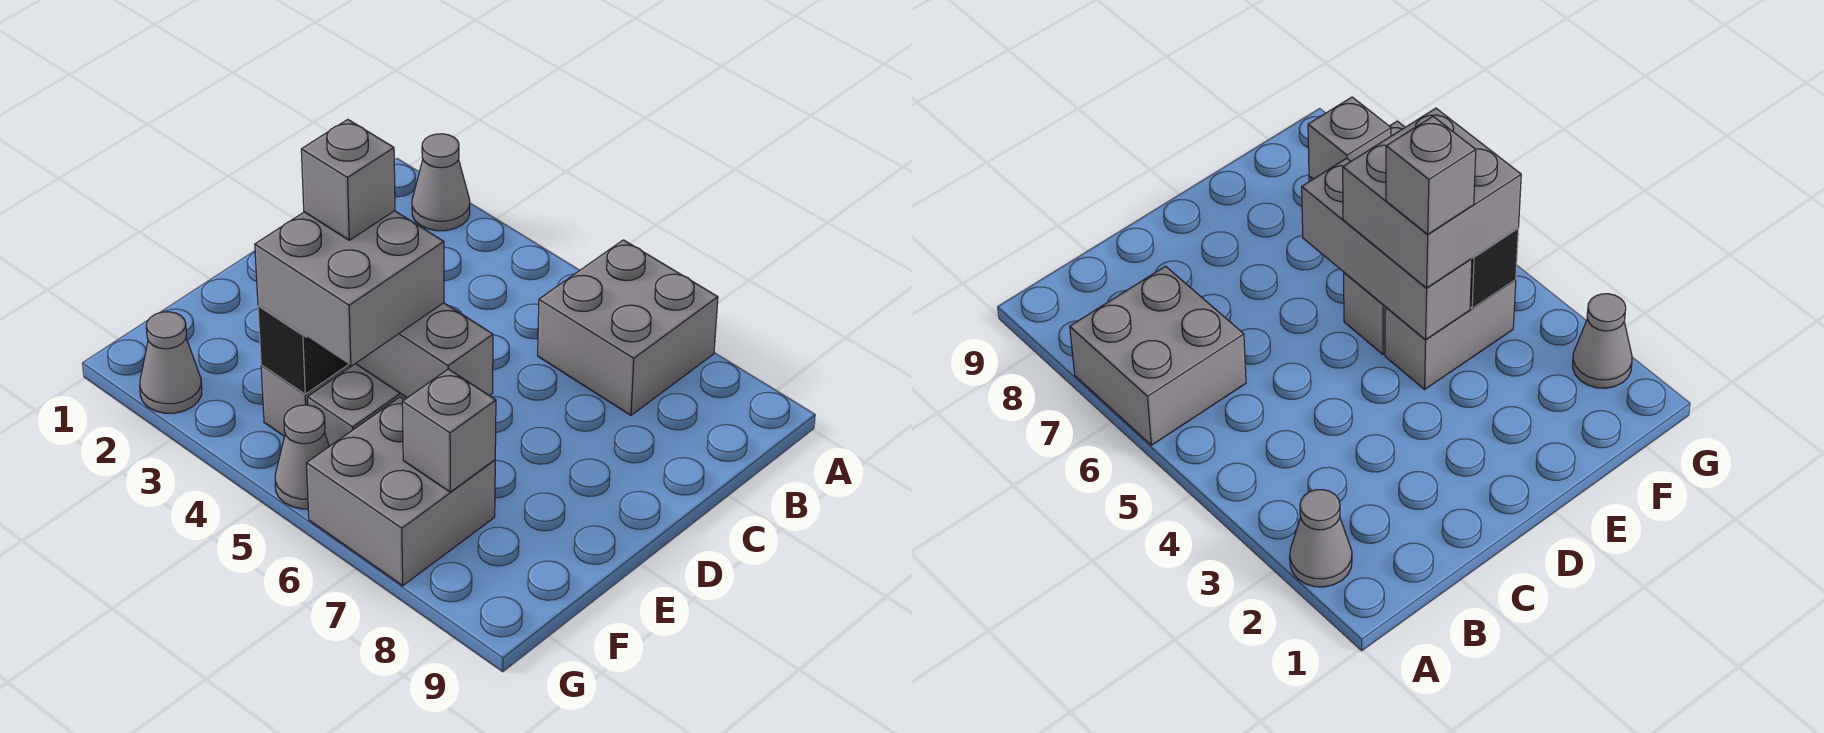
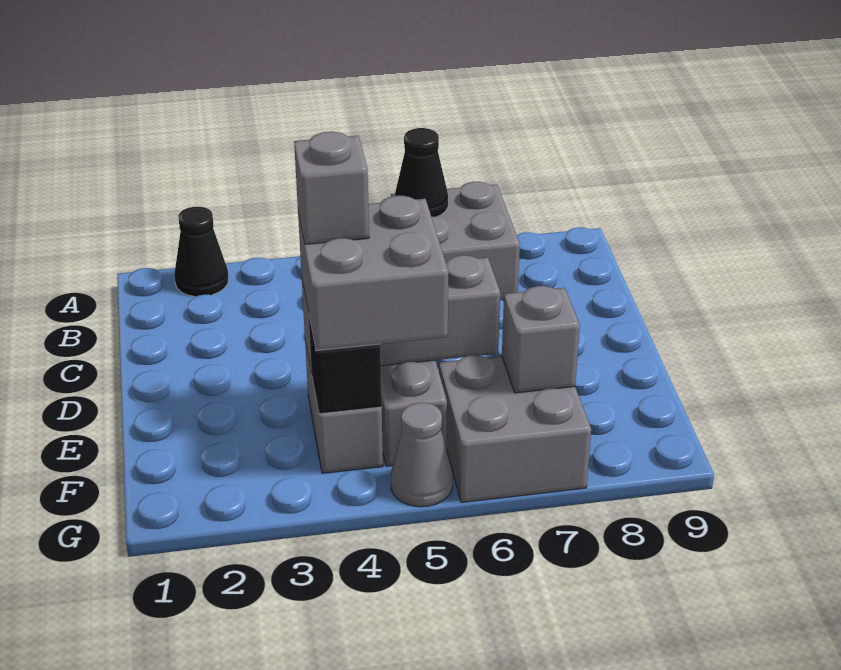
grey cone A2 level 1 -> black cone A2 level 1
none -> black cone A6 level 2
grey cone G2 level 1 -> none

